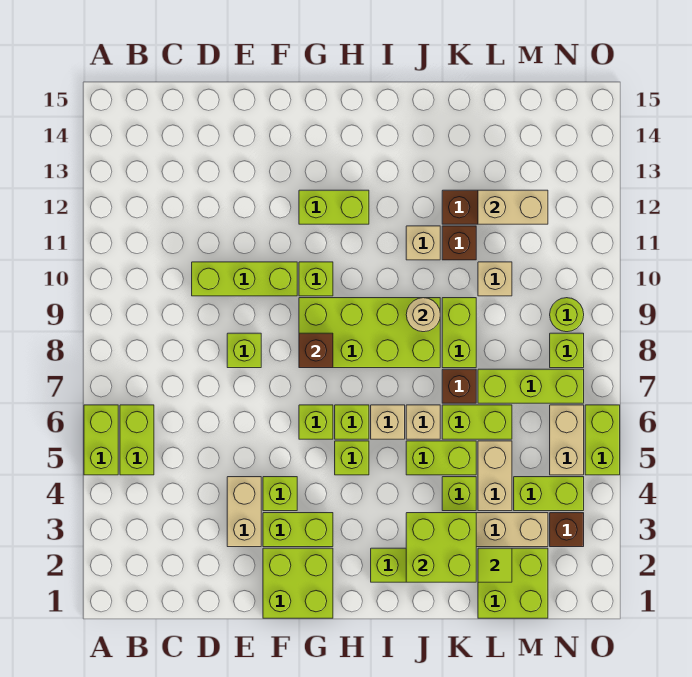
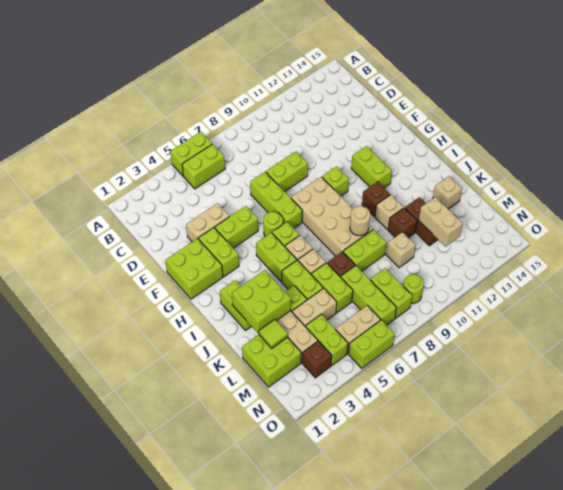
lime brick D10:F10 level 1 -> lime brick E7:G7 level 1
lime brick E8 level 1 -> lime brick E8:E9 level 1
lime brick F4 level 1 -> lime brick F4:F5 level 1
lime brick G6 level 1 -> lime round brick G6 level 1
lime brick G8:J9 level 1 -> tan brick G8:J9 level 1
brown brick G8 level 2 -> brown brick I11 level 1
lime brick H5 level 1 -> lime brick H5:I5 level 1
none -> tan brick K14 level 1
lime brick N8 level 1 -> lime brick M8:N8 level 1

